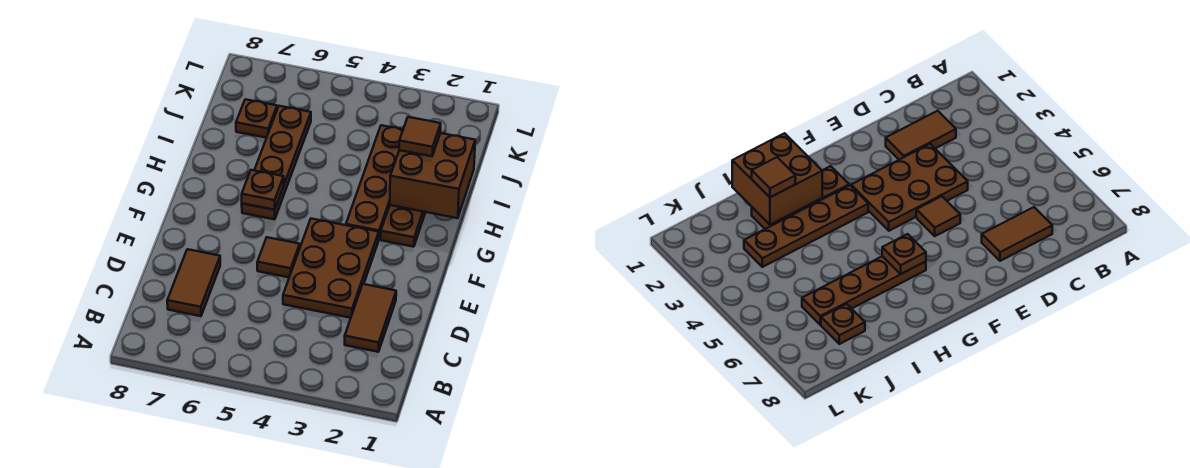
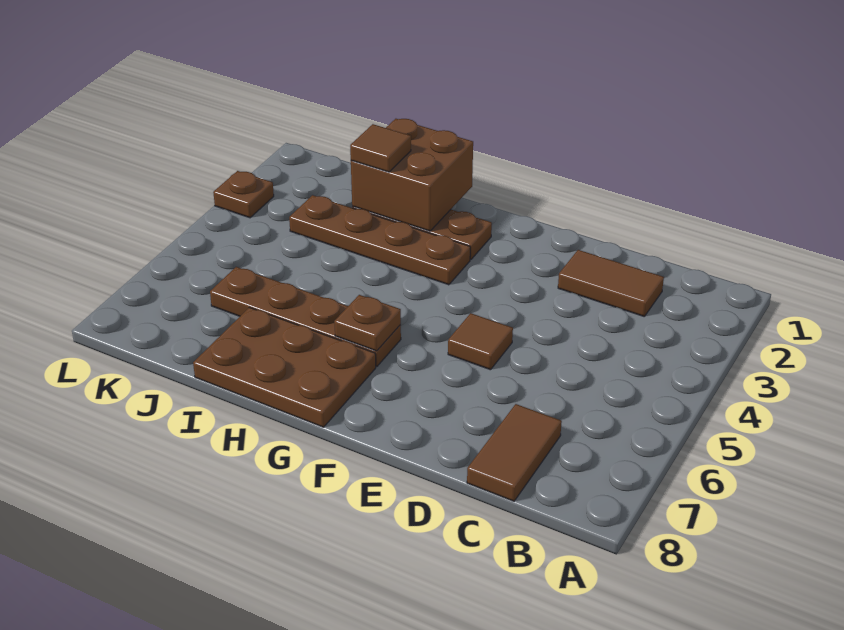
brown tile C7:D7 level 1 -> brown tile C7:C8 level 1
brown plate D3:F4 level 1 -> brown plate G7:I8 level 1
brown plate J7 level 1 -> brown plate L3 level 1

